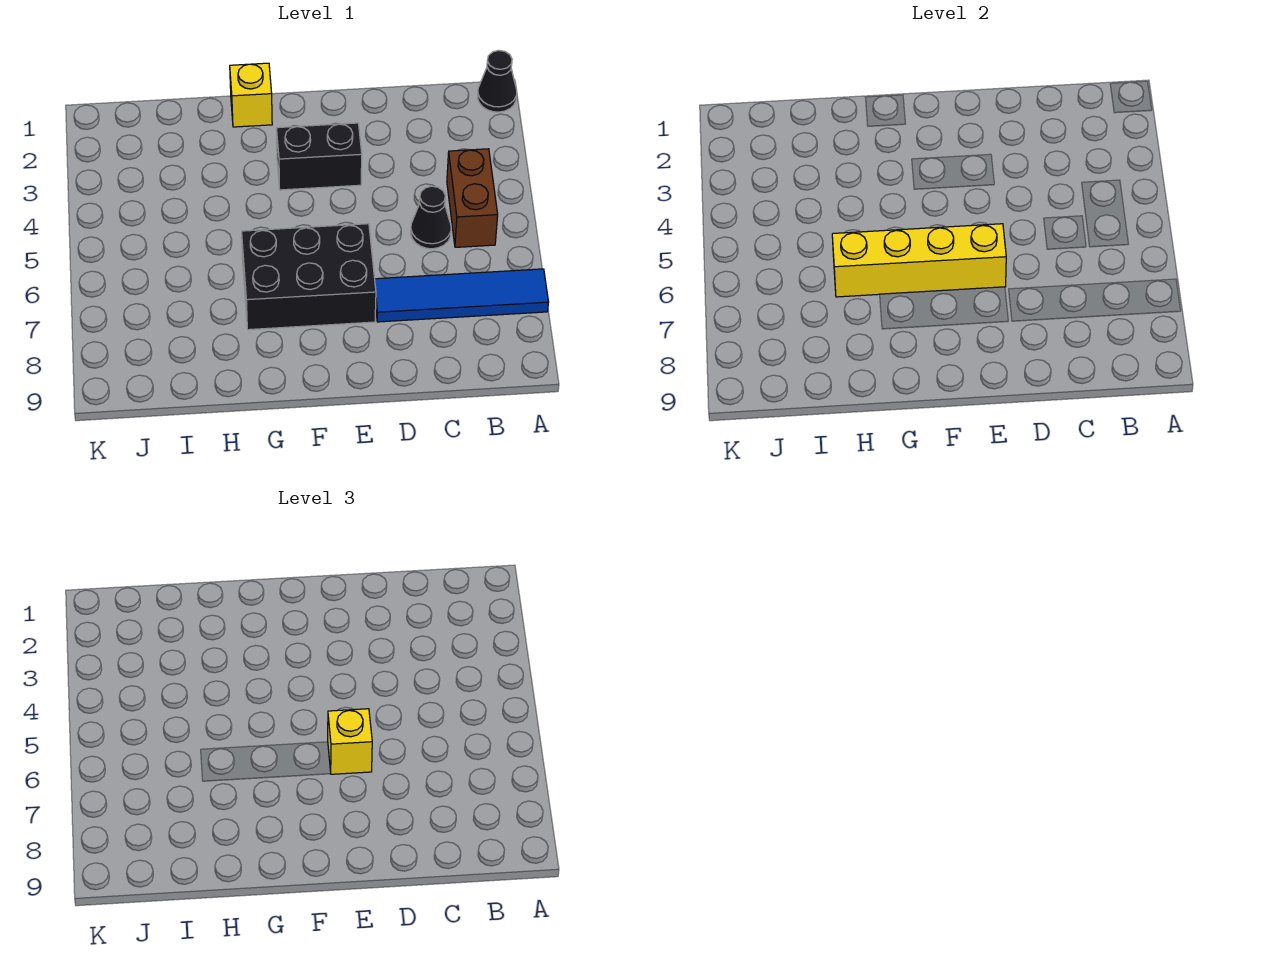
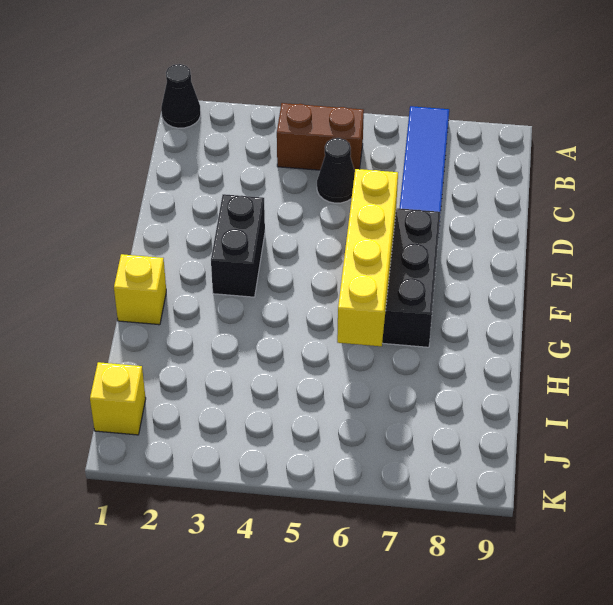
yellow brick E6 level 3 -> yellow brick J1 level 1

